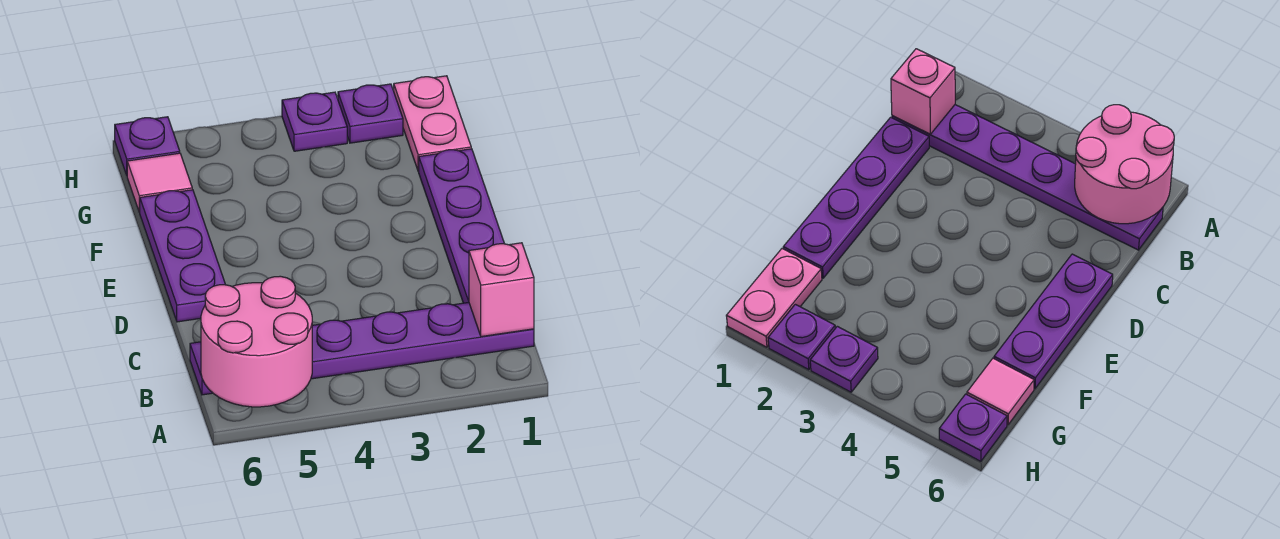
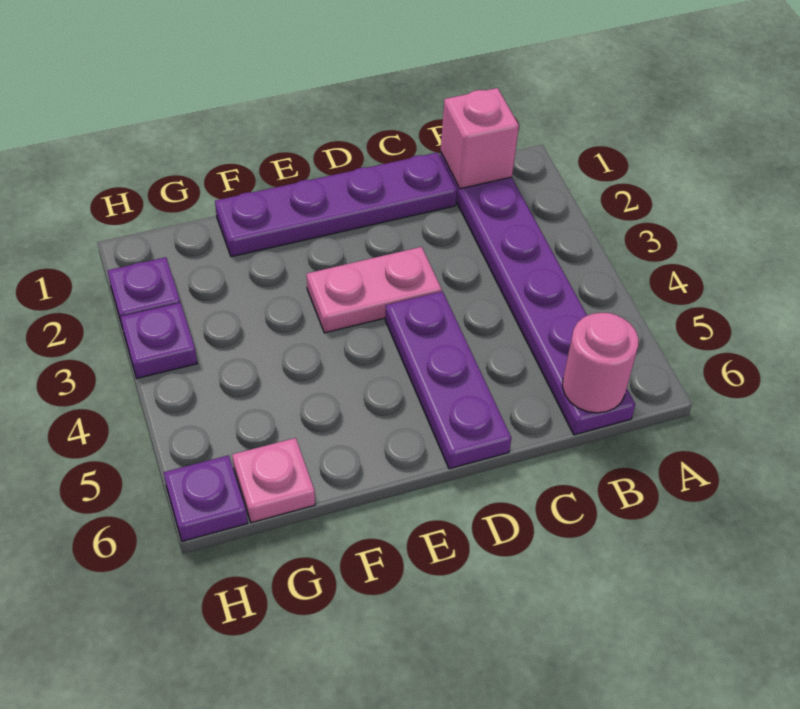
pink round brick A5:B6 level 2 -> pink round brick B6 level 2
purple plate D6:F6 level 1 -> purple plate D4:D6 level 1
pink plate G1:H1 level 1 -> pink plate D3:E3 level 1
pink tile G6 level 1 -> pink plate G6 level 1

